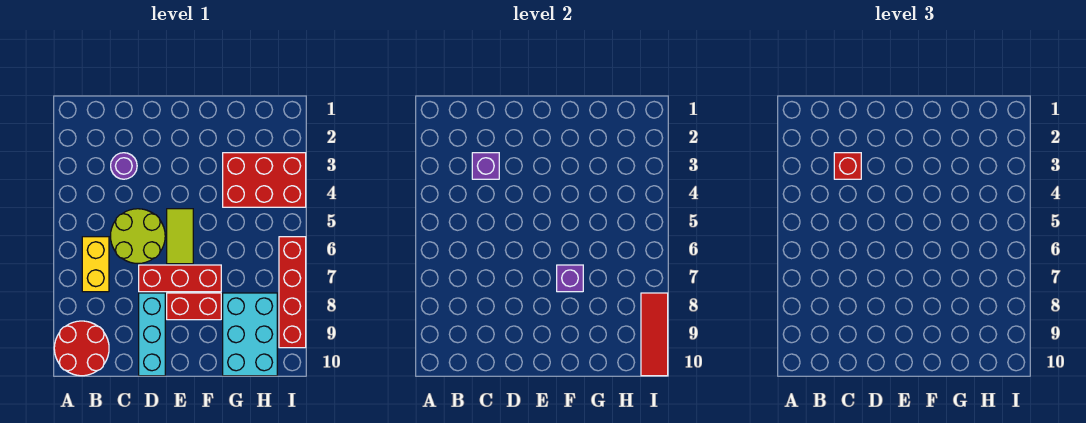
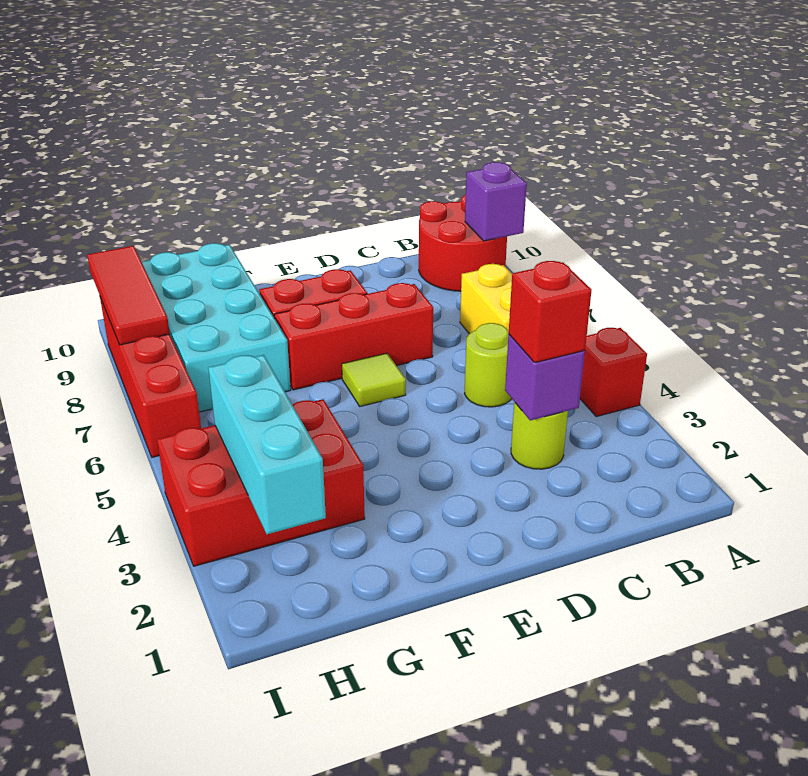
none -> red brick A4 level 1
purple round brick C3 level 1 -> lime round brick C3 level 1
lime round brick C5:D6 level 1 -> lime round brick C5 level 1
cyan brick D8:D10 level 1 -> cyan brick H2:H4 level 2
lime tile E5:E6 level 1 -> lime tile E6 level 1
purple brick F7 level 2 -> purple brick A9 level 2
cyan brick G8:H10 level 1 -> cyan brick G7:H10 level 1

